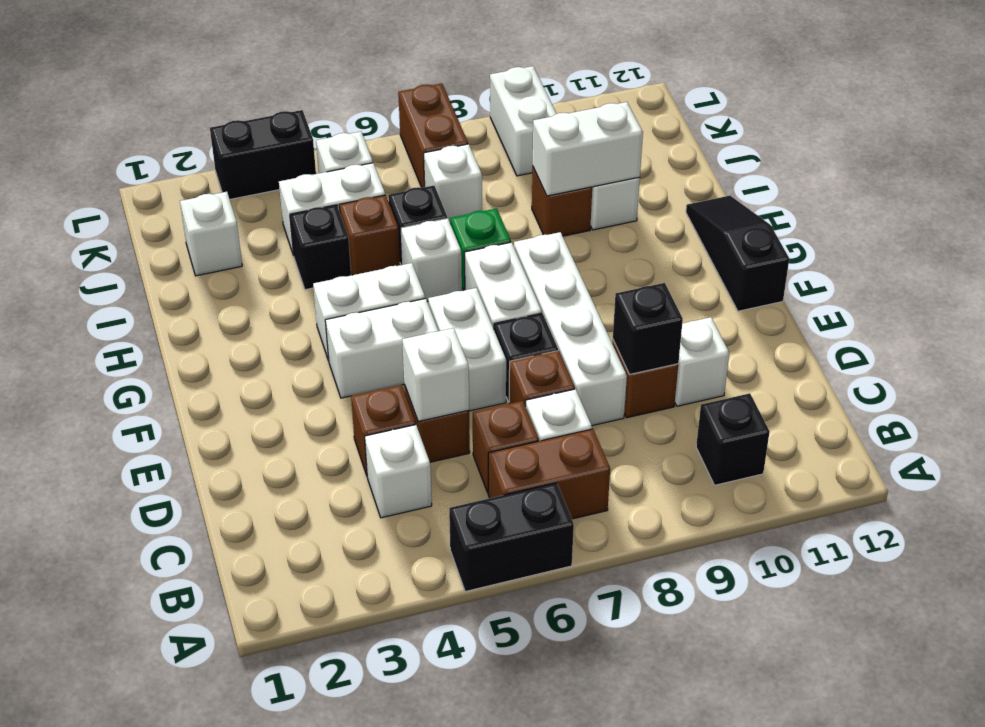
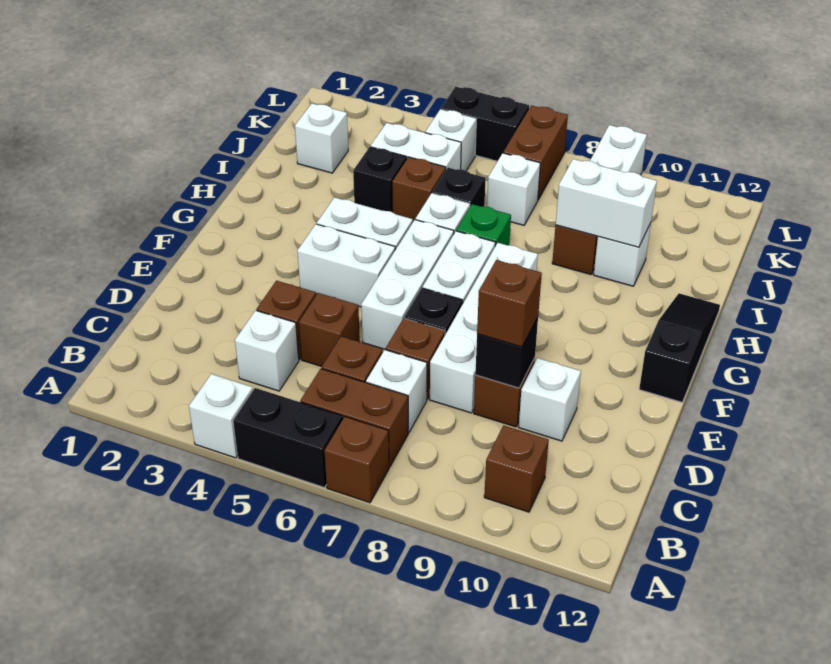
none -> brown brick A7 level 1
black brick B10 level 1 -> brown brick B10 level 1
white brick D5 level 2 -> white brick A4 level 1
none -> brown brick D9 level 3
white brick E6:F6 level 1 -> white brick E6:G6 level 1
black brick L3:L4 level 1 -> black brick L5:L6 level 1

